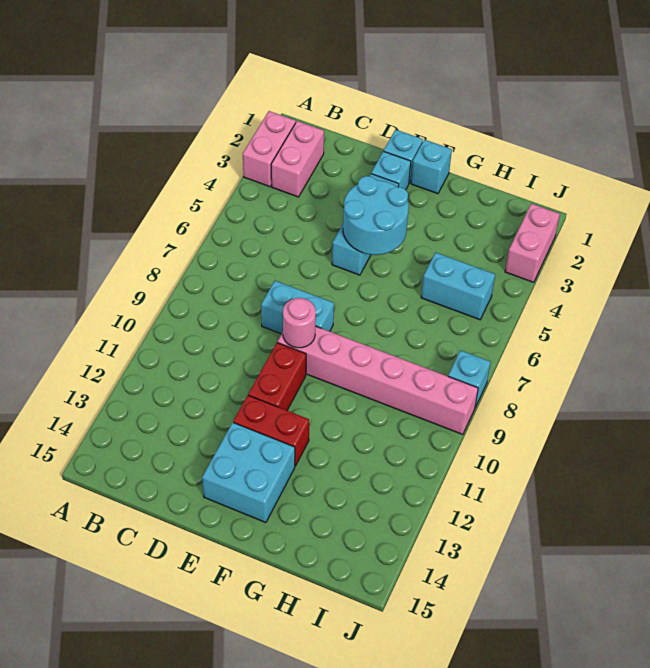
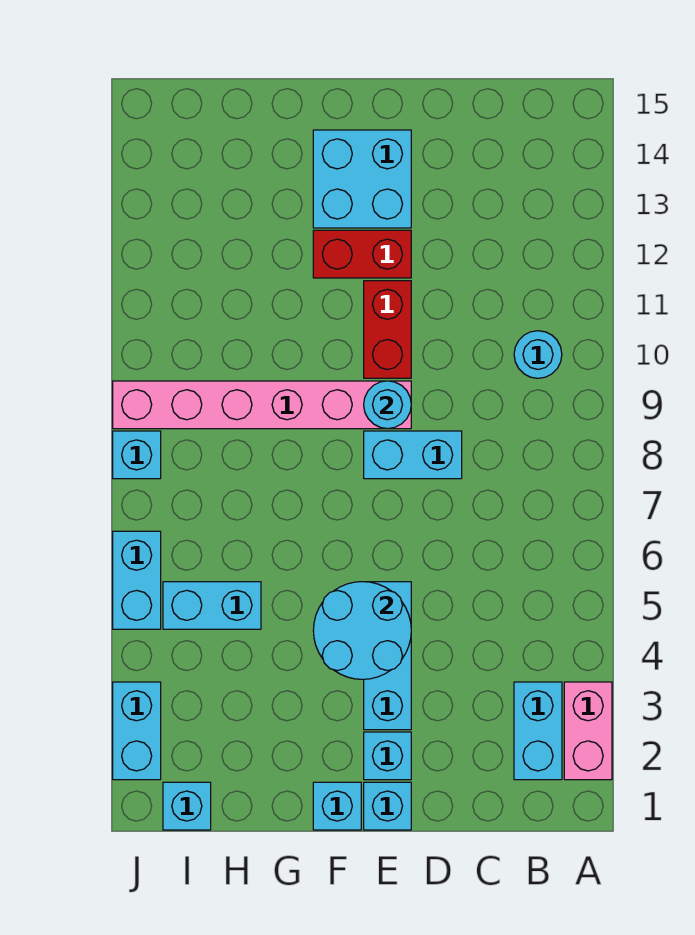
pink brick B2:B3 level 1 -> cyan brick B2:B3 level 1
none -> cyan round brick B10 level 1
pink round brick E9 level 2 -> cyan round brick E9 level 2
none -> cyan brick I1 level 1
pink brick J2:J3 level 1 -> cyan brick J2:J3 level 1
none -> cyan brick J5:J6 level 1

